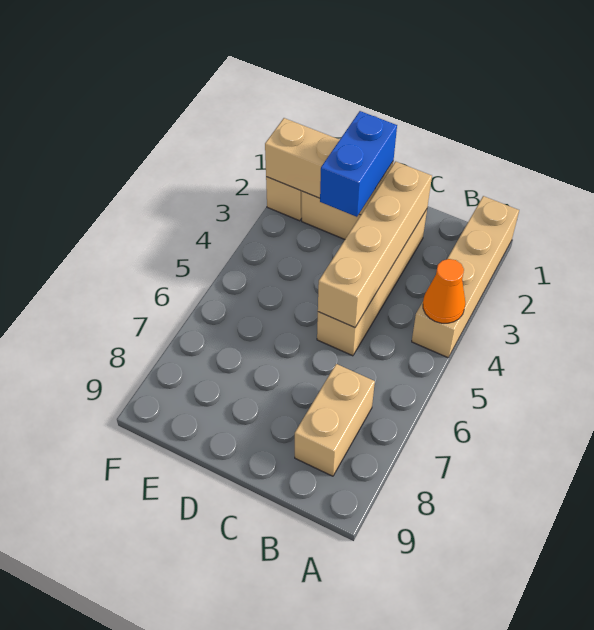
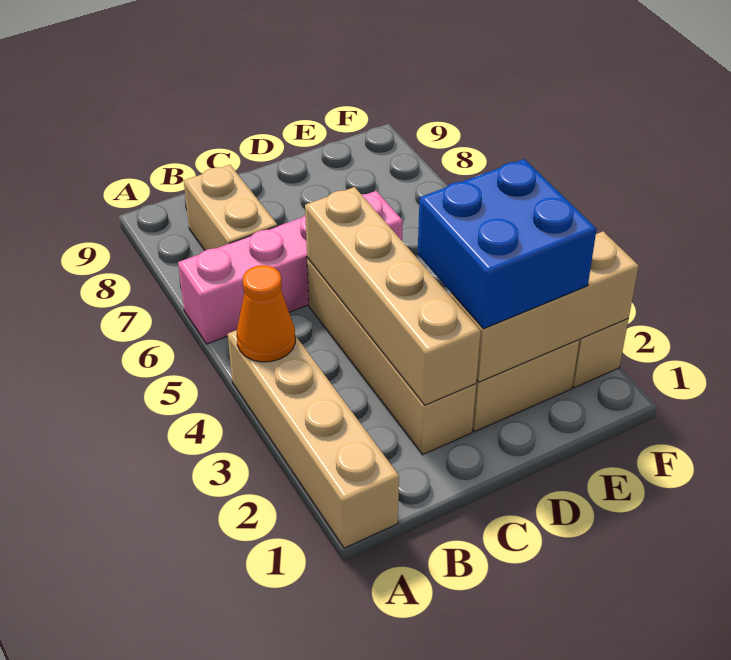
none -> pink brick A6:D6 level 1
blue brick D2:D3 level 3 -> blue brick D2:E3 level 3

